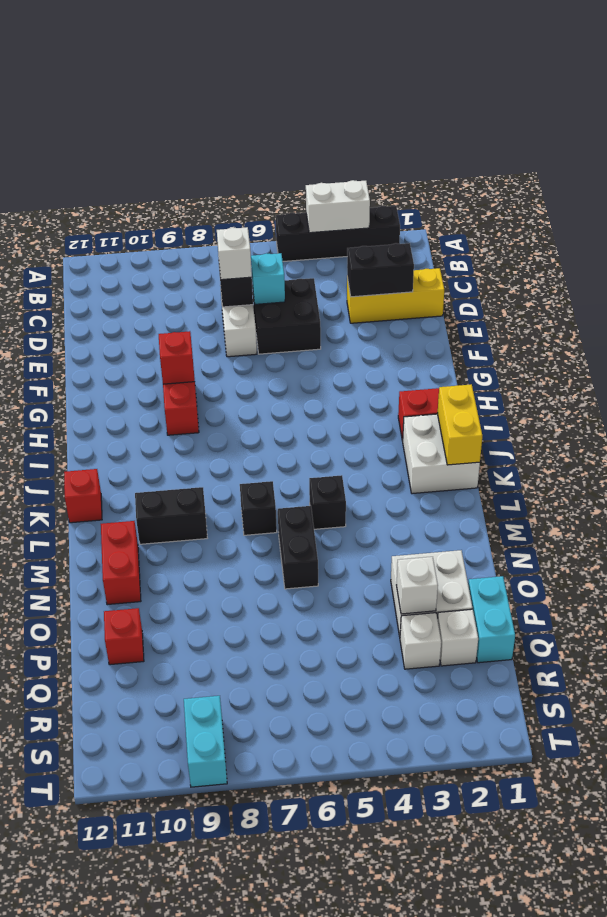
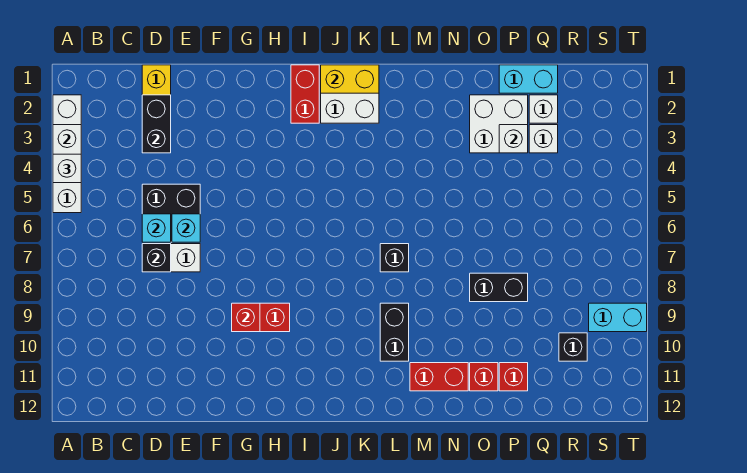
black brick A2:A5 level 1 -> white brick A2:A5 level 1
white brick D7 level 3 -> white brick A4 level 3
none -> cyan brick E6 level 2
red brick K12 level 1 -> red brick O11 level 1
black brick L5 level 1 -> black brick R10 level 1
black brick M6:N6 level 1 -> black brick O8:P8 level 1

